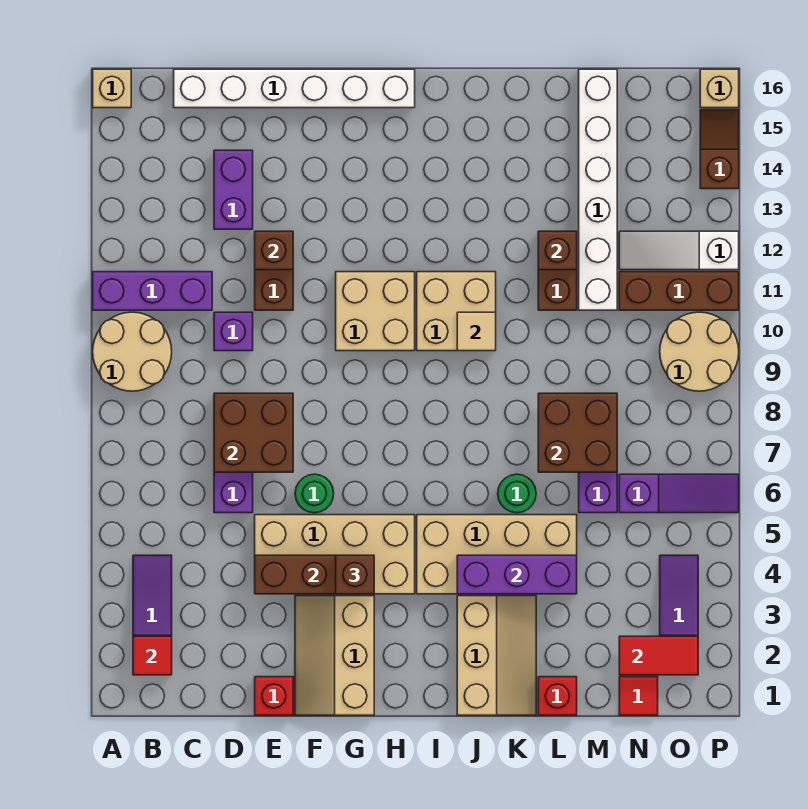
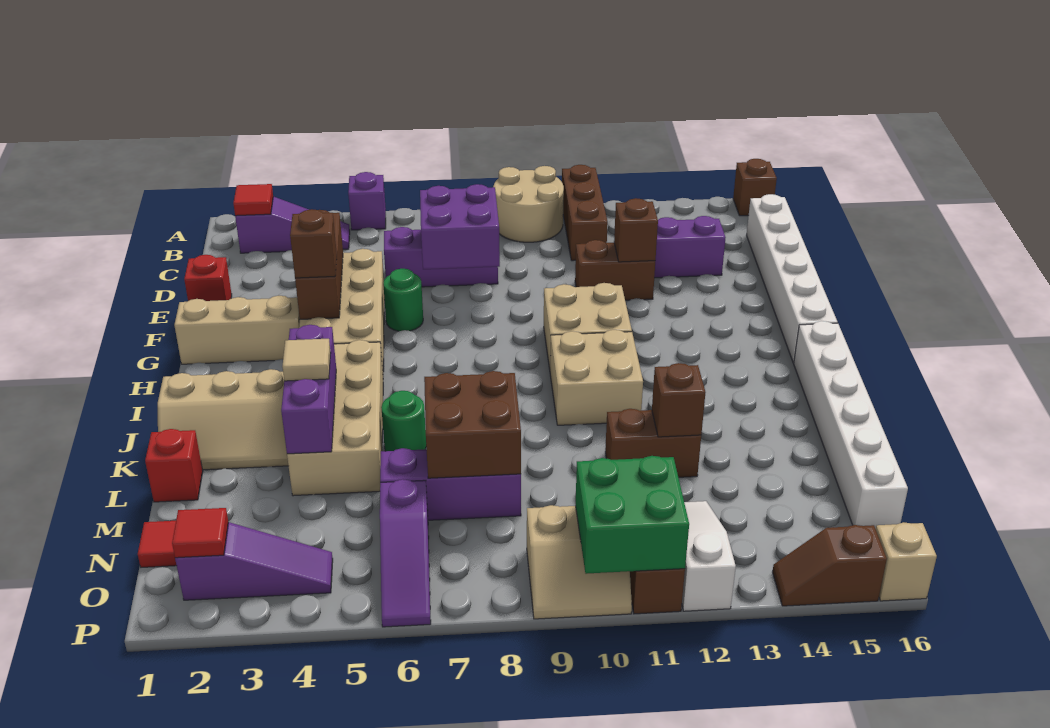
purple brick A11:C11 level 1 -> brown brick A11:C11 level 1
tan brick A16 level 1 -> brown brick A16 level 1
brown brick D7:E8 level 2 -> purple brick D7:E8 level 2
purple brick D10 level 1 -> purple brick A5 level 1
tan tile J10 level 2 -> tan tile K4 level 3
white brick M11:M16 level 1 -> white brick I16:N16 level 1
red tile N2:O2 level 2 -> red tile O2 level 2
tan round brick O9:P10 level 1 -> tan slope O9:P10 level 1 top O
none -> green brick O10:P11 level 2
brown slope P14:P15 level 1 top 14 -> brown slope P14:P15 level 1 top 15

